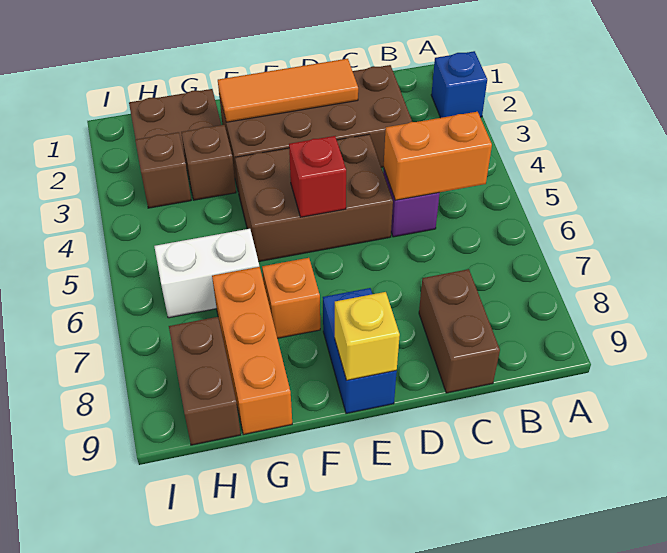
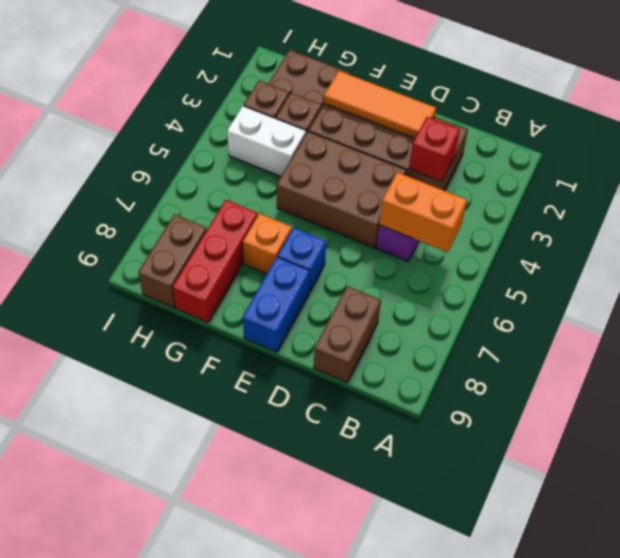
blue brick A2 level 1 -> blue brick E7 level 1
red brick E5 level 2 -> red brick C3 level 2
yellow brick E9 level 2 -> none
white brick G6:H6 level 1 -> white brick G4:H4 level 1
orange brick G7:G9 level 1 -> red brick G7:G9 level 1

